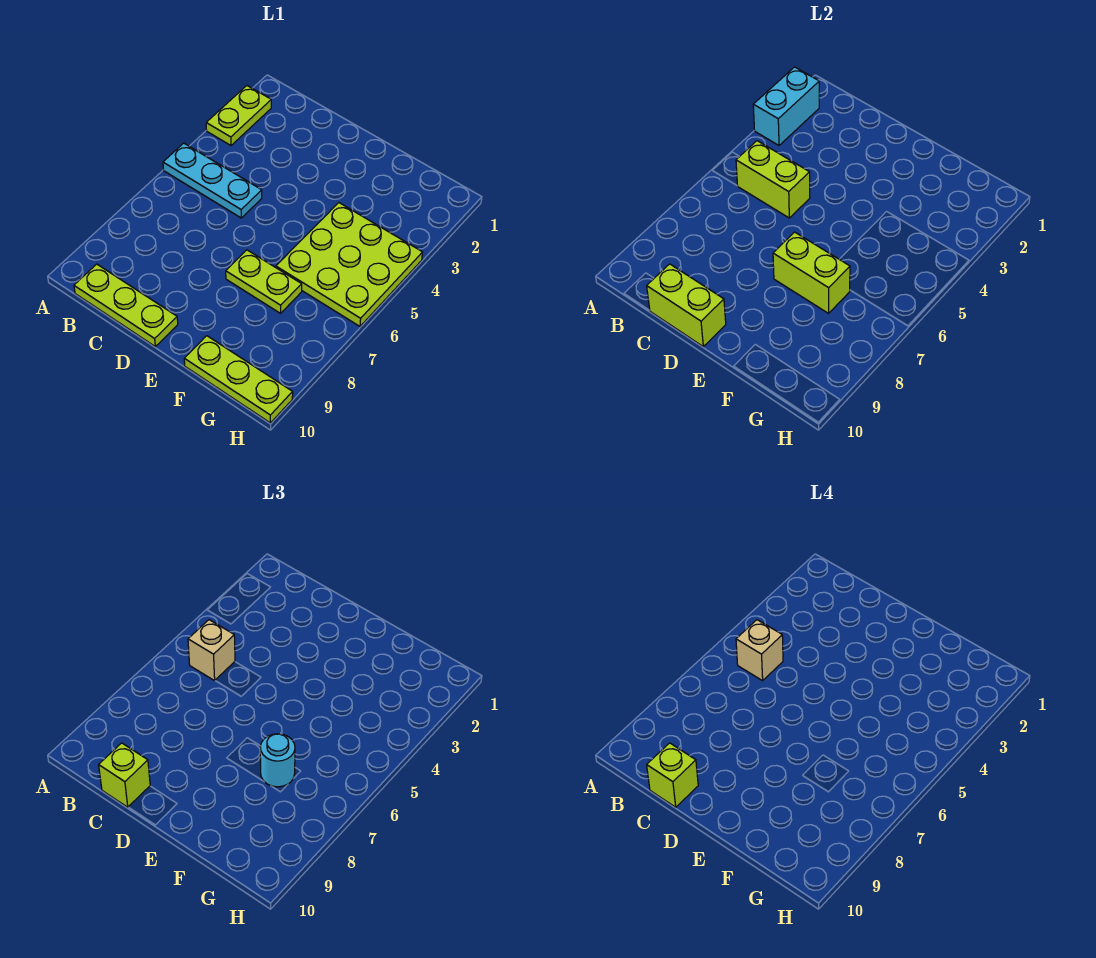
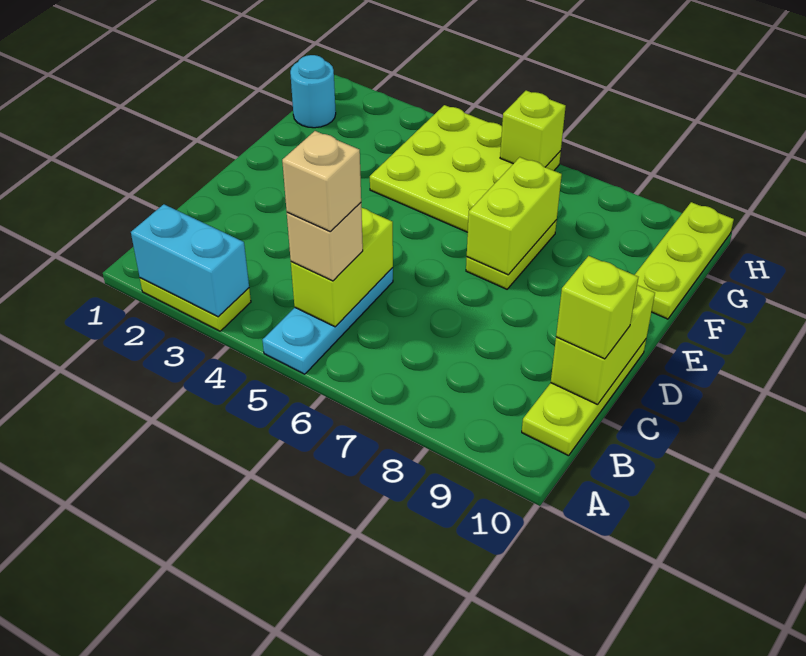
lime brick C10 level 4 -> lime brick H6 level 2
cyan round brick F7 level 3 -> cyan round brick G1 level 1

